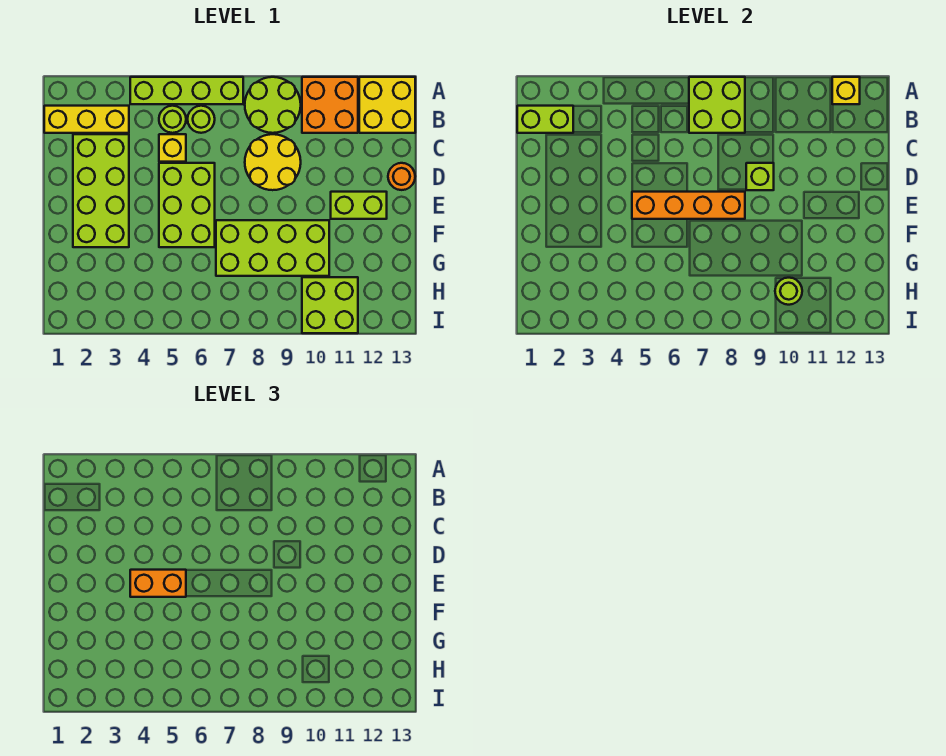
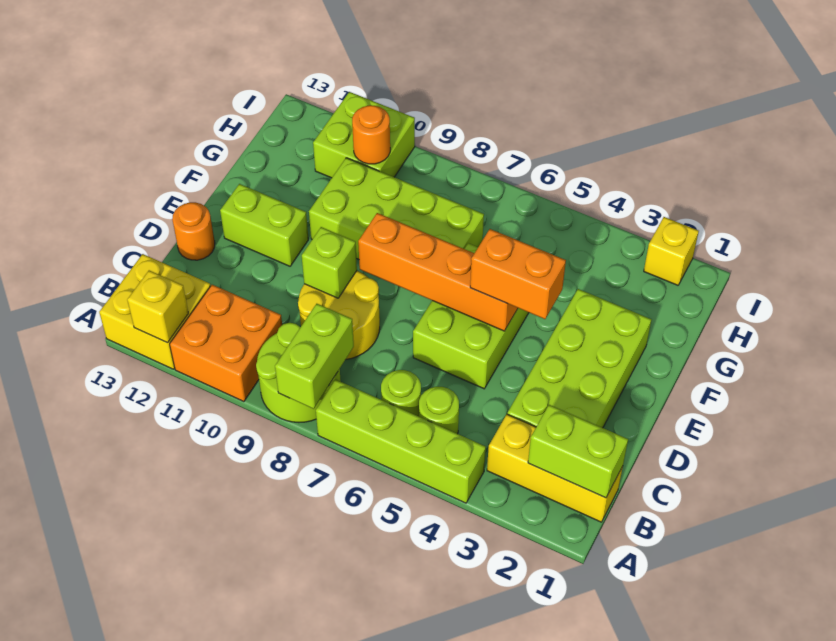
lime brick A7:B8 level 2 -> lime brick A8:B8 level 2
yellow brick C5 level 1 -> yellow brick I2 level 1
lime round brick H10 level 2 -> orange round brick H10 level 2

